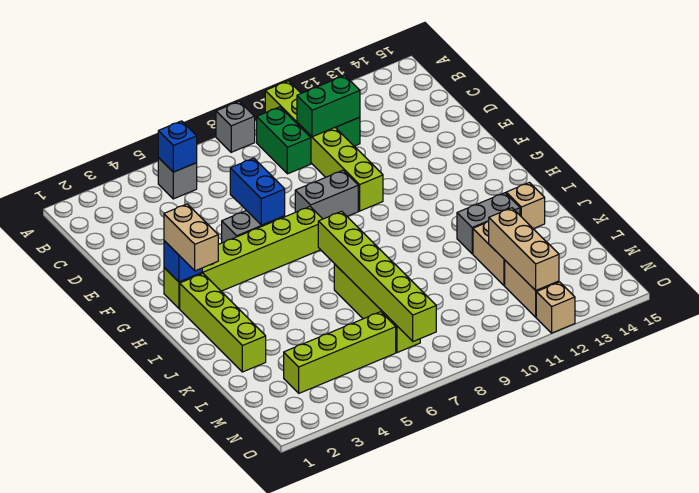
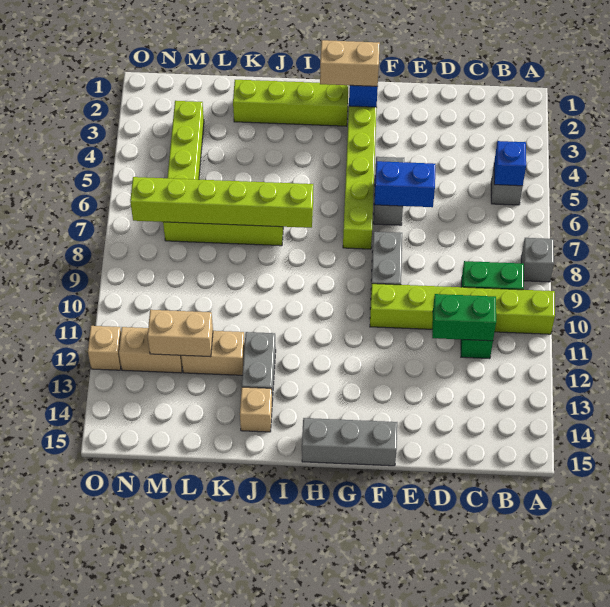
green brick C10:C11 level 2 -> green brick C11:D11 level 2
none -> grey brick F15:H15 level 1
tan brick L12:N12 level 2 -> tan brick L12:M12 level 2

